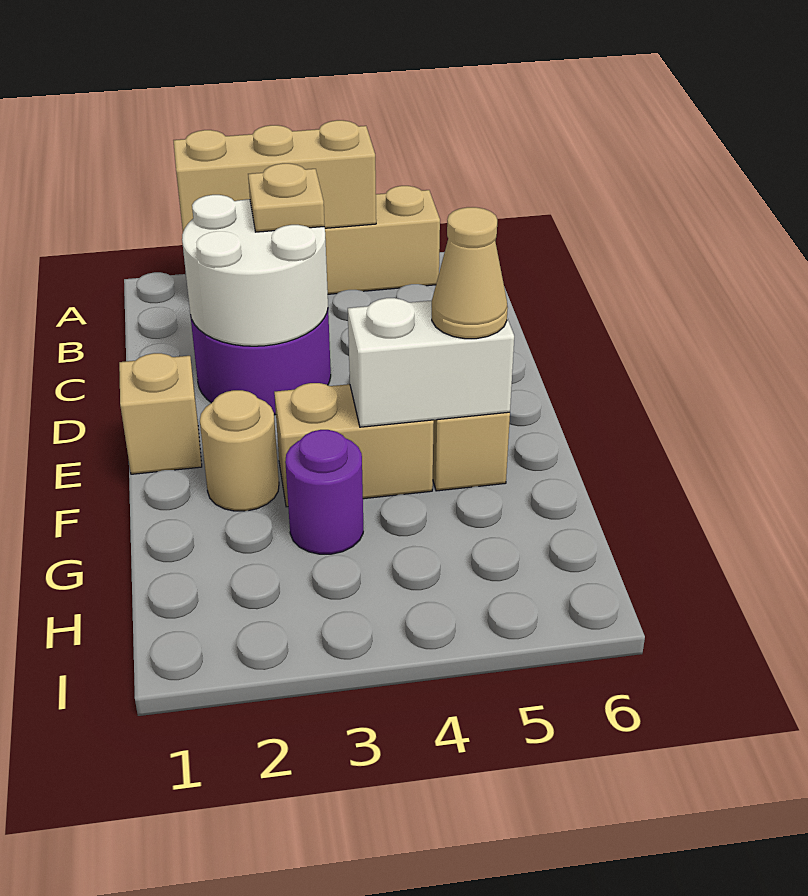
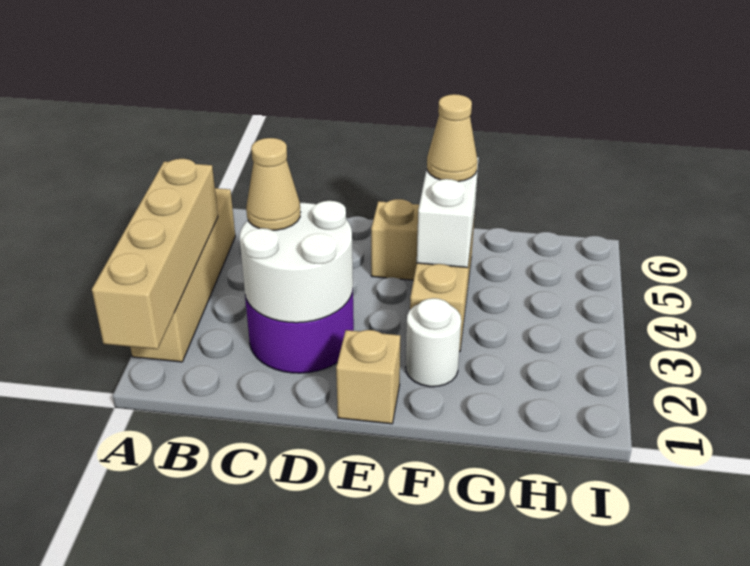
tan brick A2:A4 level 2 -> tan brick A1:A4 level 2
tan plate C3 level 3 -> tan cone C3 level 3
tan round brick F2 level 1 -> white round brick F2 level 1
purple round brick G3 level 1 -> none

